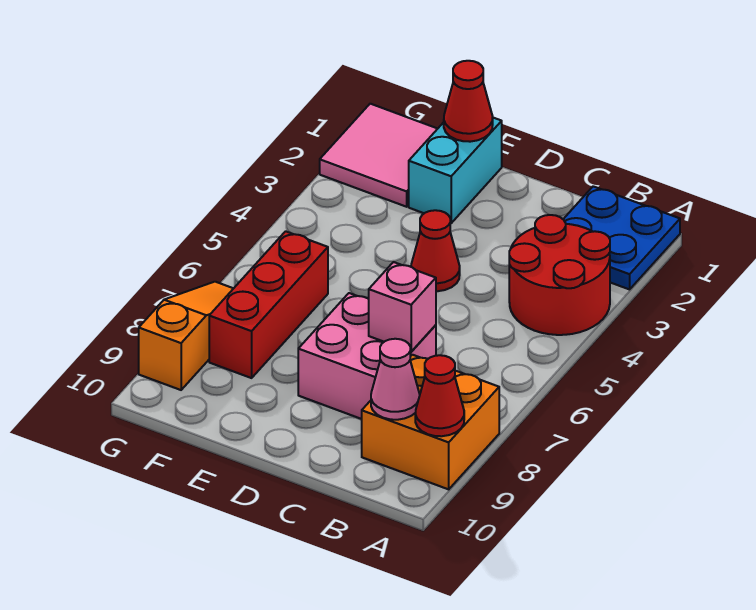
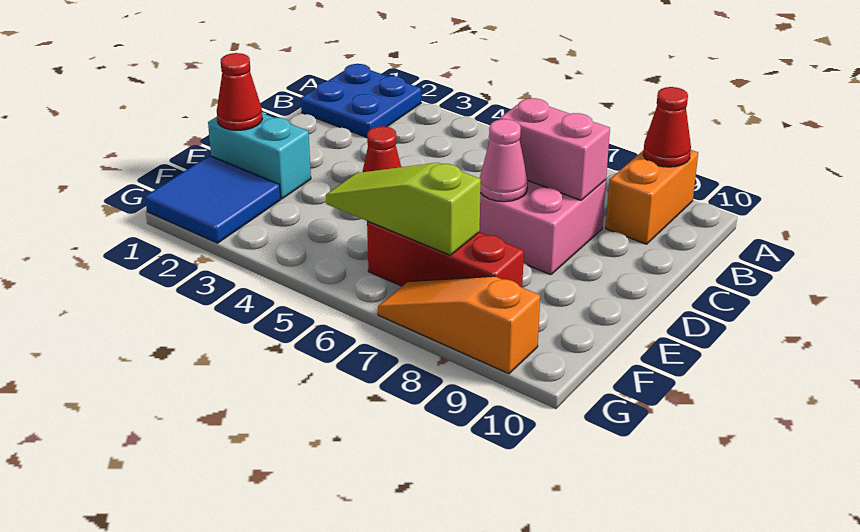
red round brick A3:B4 level 1 -> none
orange brick A8:B9 level 1 -> orange brick A9:B9 level 1
pink cone B9 level 2 -> pink cone D7 level 2
pink brick C7 level 2 -> pink brick C7:C8 level 2
pink tile F1:G2 level 1 -> blue tile F1:G2 level 1
none -> lime slope F5:F7 level 2 top 7

